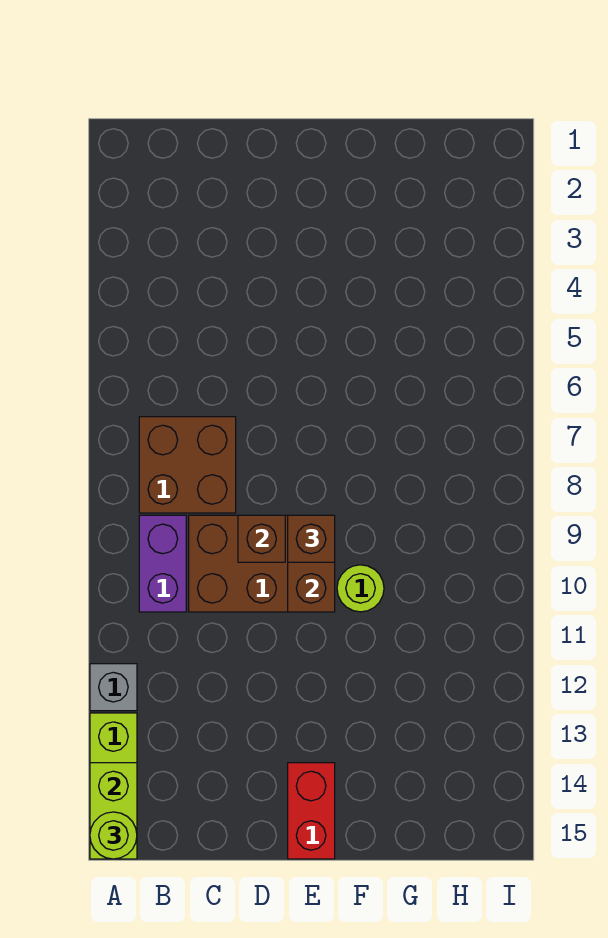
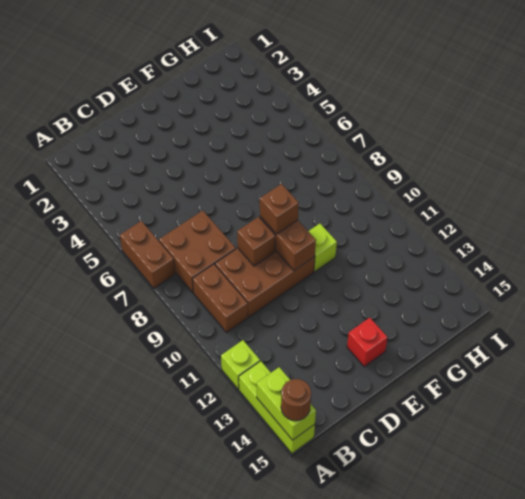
none -> brown brick A6:A7 level 1
grey brick A12 level 1 -> lime brick A12 level 1
lime round brick A15 level 3 -> brown round brick A15 level 3
purple brick B9:B10 level 1 -> brown brick B9:B10 level 1
red brick E14:E15 level 1 -> red brick E14 level 1
lime round brick F10 level 1 -> lime brick F10 level 1

